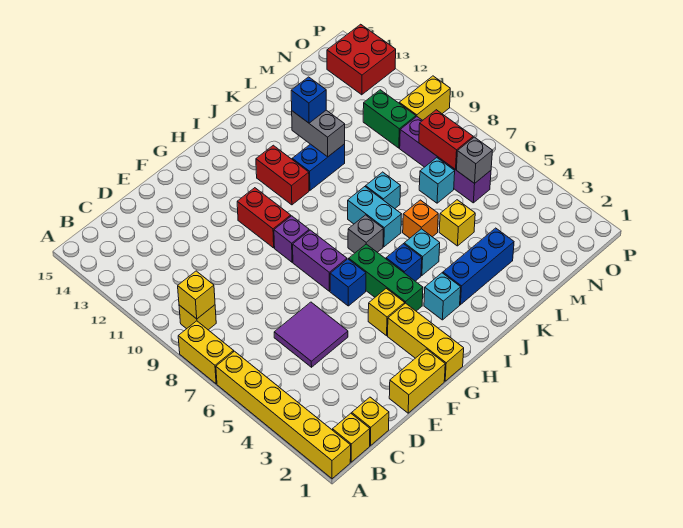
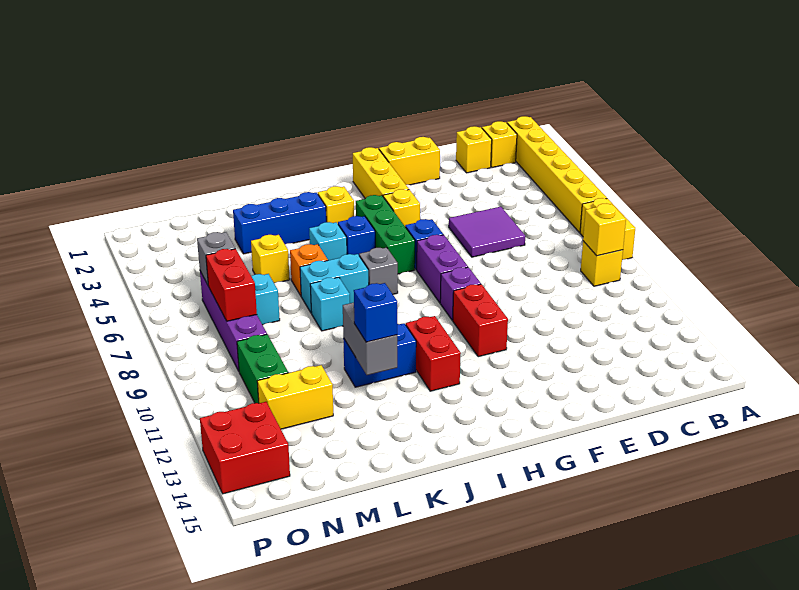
cyan brick I3 level 1 -> yellow brick I3 level 1
cyan brick J7:J8 level 1 -> cyan brick J7:K7 level 1
yellow brick O10:P10 level 1 -> yellow brick M12:N12 level 1

